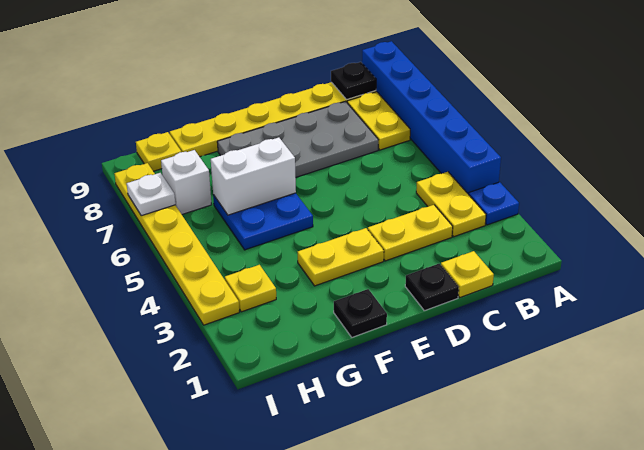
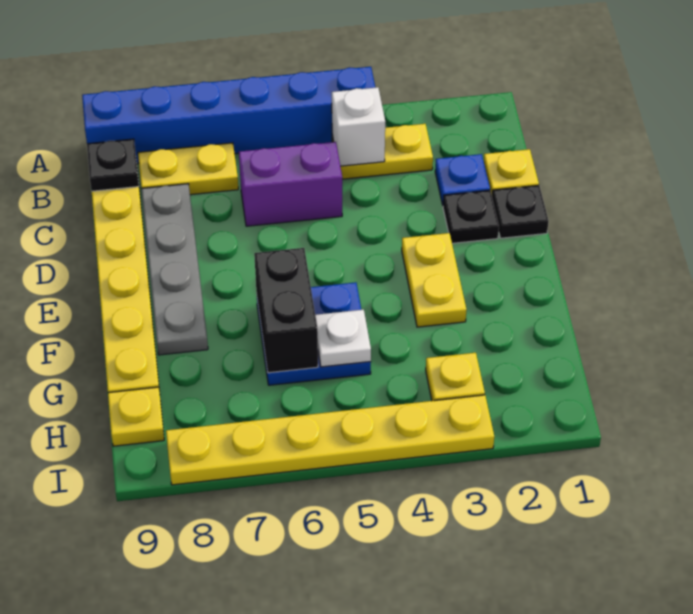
blue plate A3 level 1 -> blue plate C2 level 1
yellow plate C3:D3 level 1 -> none
none -> purple brick C5:C6 level 1
grey plate C7:F8 level 1 -> grey plate C8:F8 level 1
black plate F1 level 1 -> black plate D2 level 1
white brick F6:G6 level 2 -> black brick F6:G6 level 2
white brick H7 level 1 -> white brick B4 level 2
white plate I7 level 2 -> white plate G5 level 2

